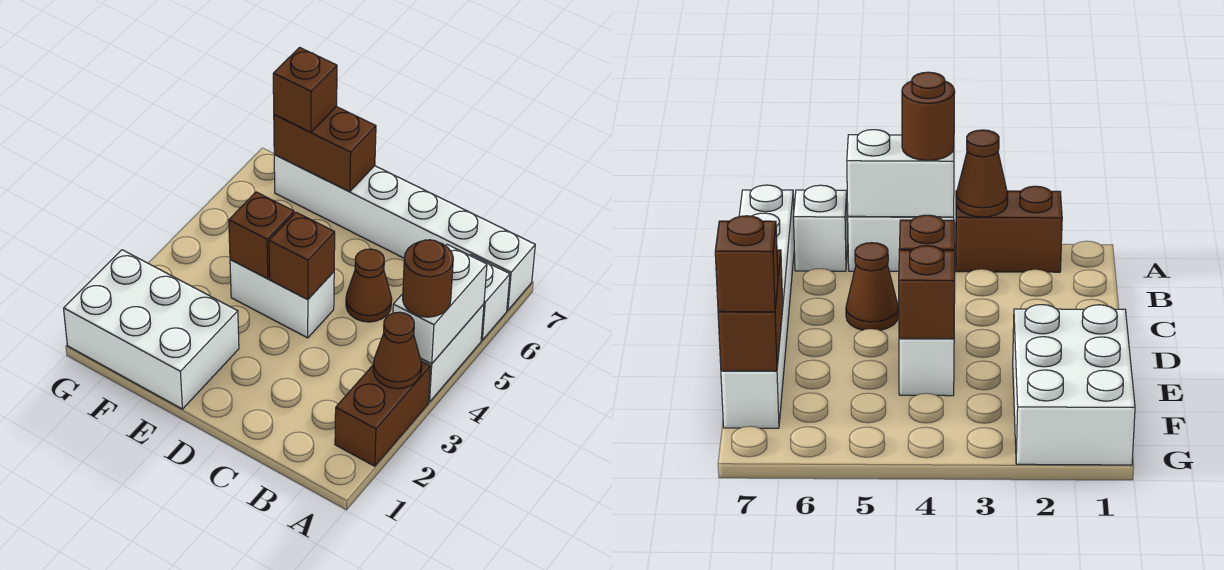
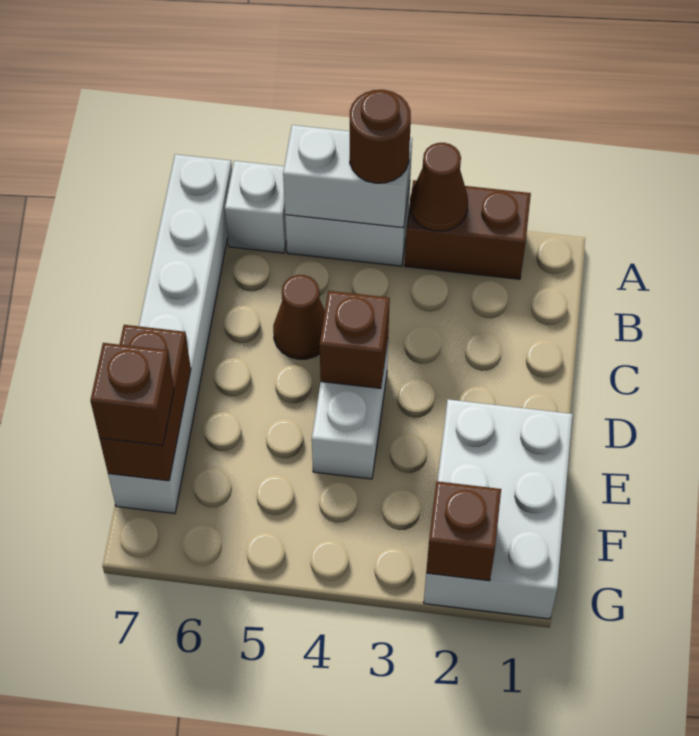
brown brick E4 level 2 -> brown brick G2 level 2

